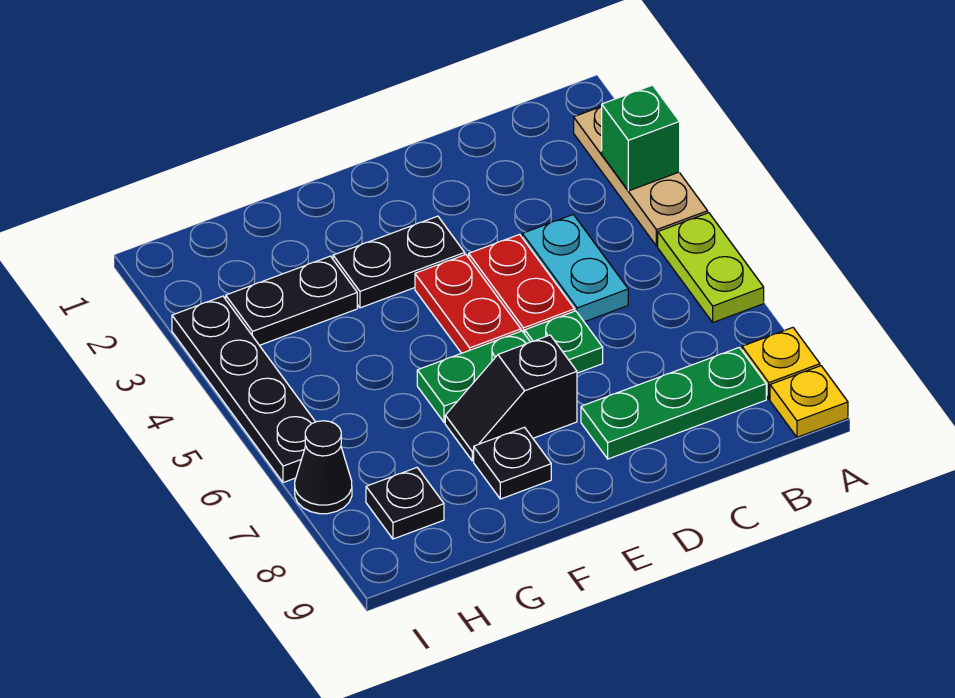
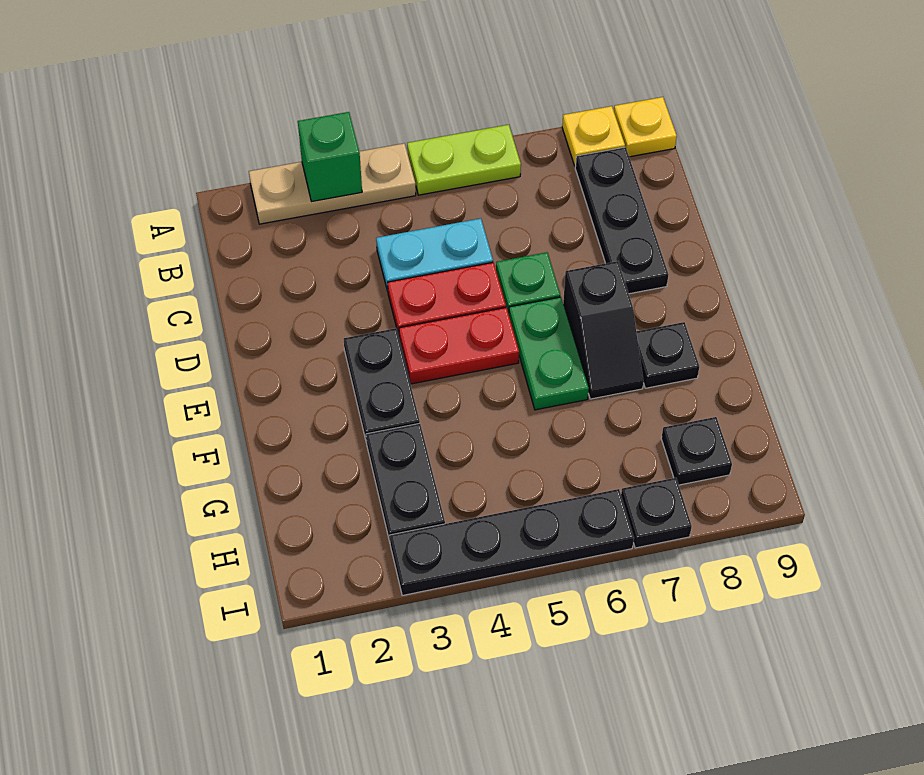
green plate B8:D8 level 1 -> black plate B8:D8 level 1
black cone I7 level 1 -> black plate I7 level 1

